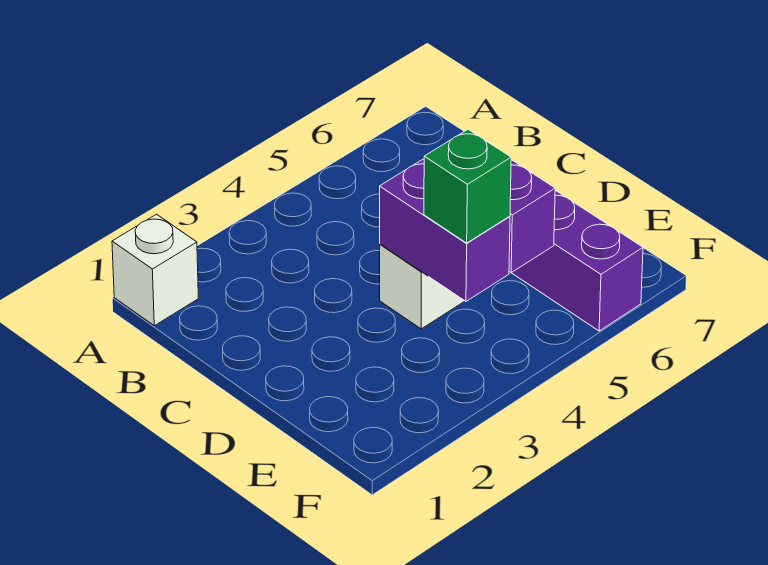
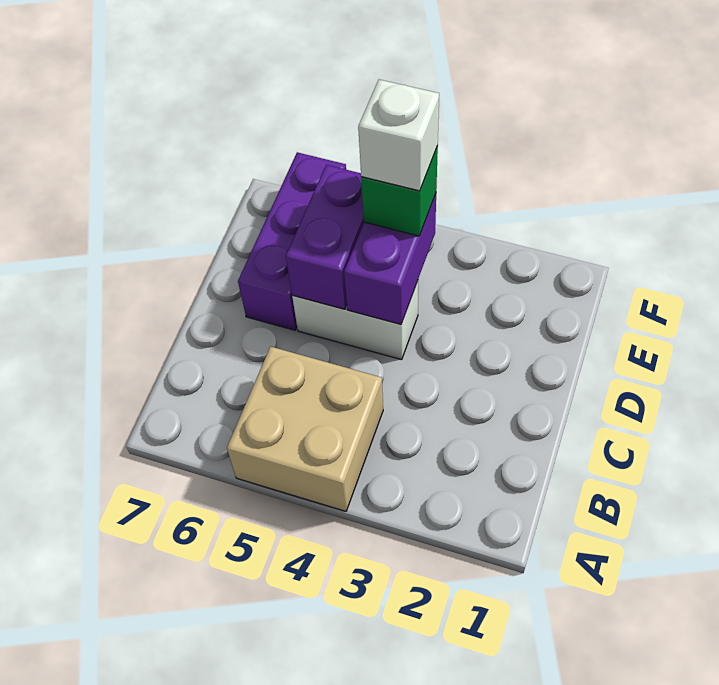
white brick A1 level 1 -> white brick E4 level 4
none -> tan brick A4:B5 level 1

